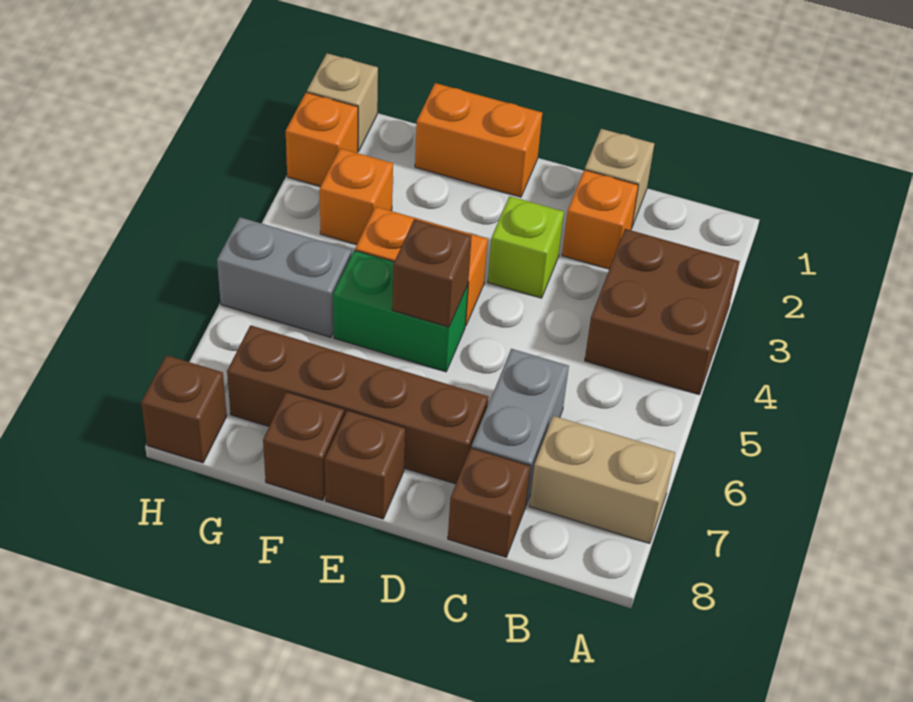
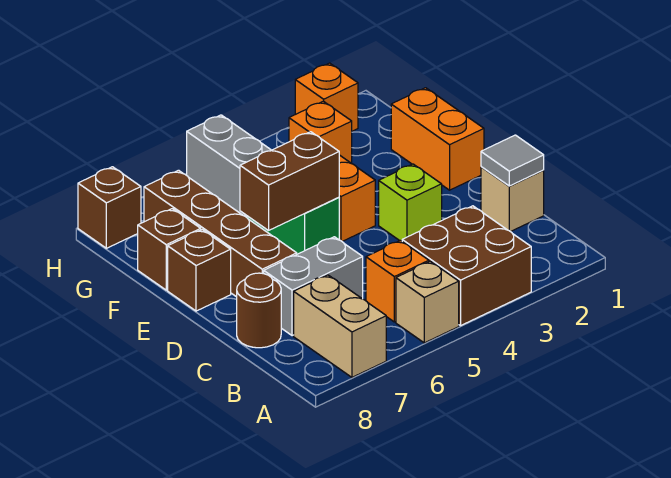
none -> grey tile C1 level 2
orange brick C2 level 1 -> orange brick B5 level 1
brown brick C8 level 1 -> brown round brick C8 level 1
brown brick E5 level 2 -> brown brick E5:E6 level 2
tan brick H1 level 1 -> tan brick A5 level 1

